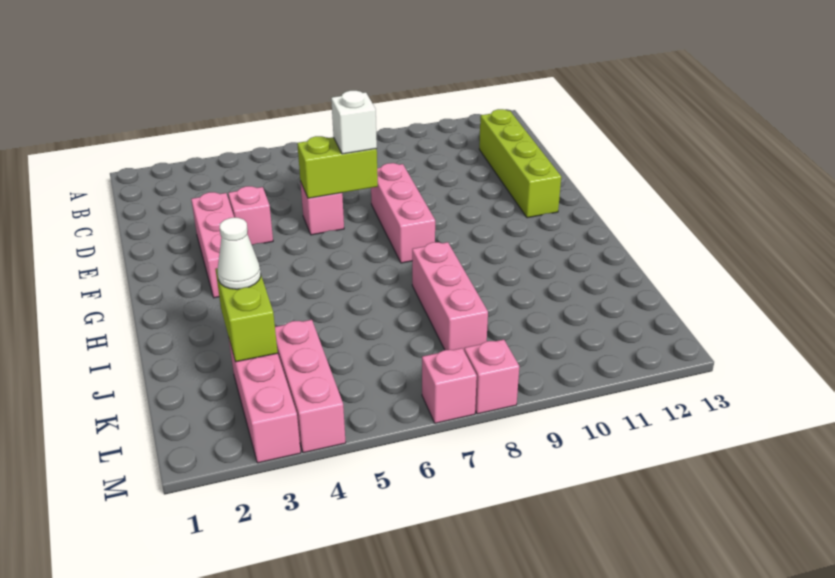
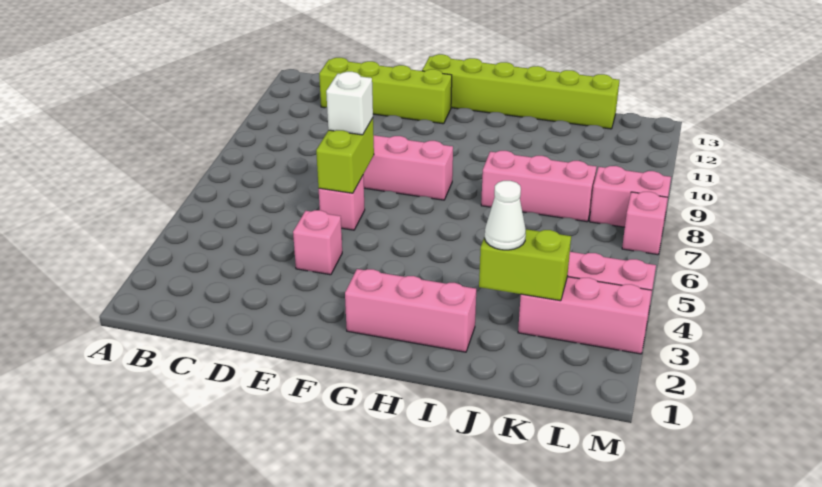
pink brick E3:G3 level 1 -> pink brick G2:I2 level 1
none -> lime brick F13:K13 level 1
pink brick M8 level 1 -> pink brick L8:M8 level 1

